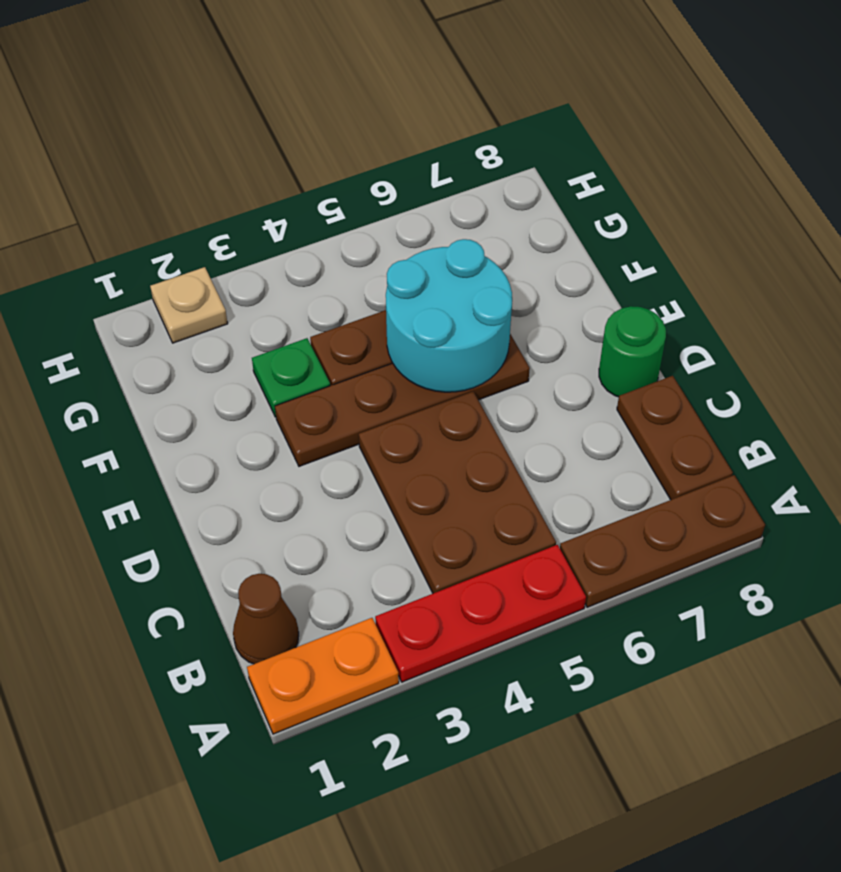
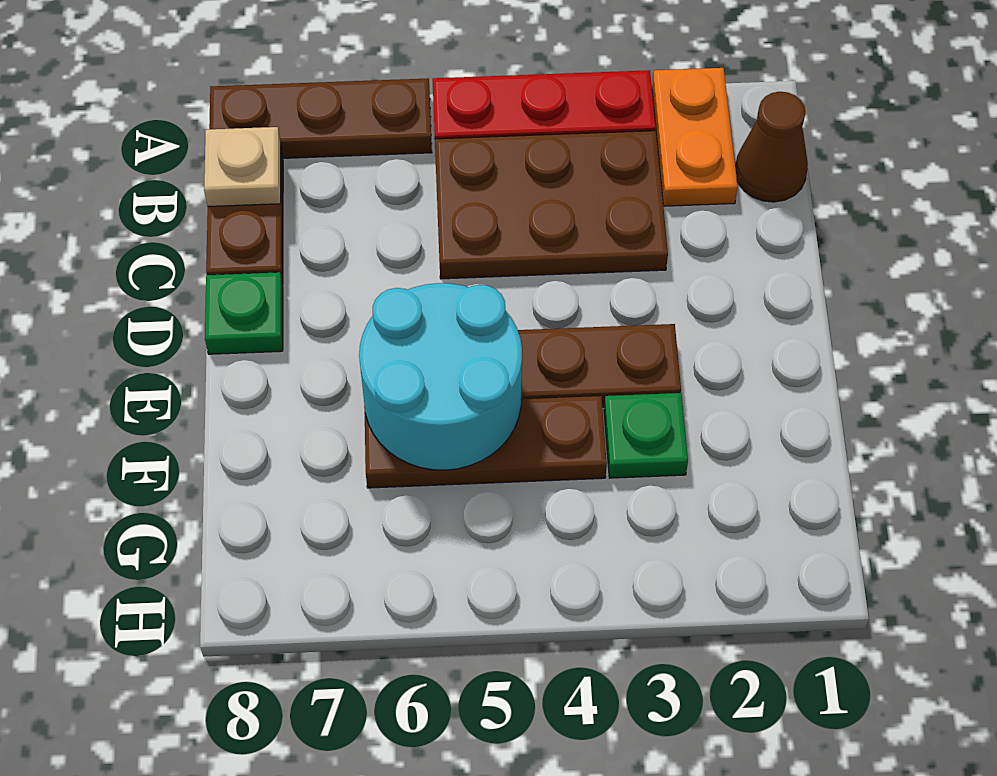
orange plate A1:A2 level 1 -> orange plate A2:B2 level 1
brown plate B4:D5 level 1 -> brown plate B3:C5 level 1
green round brick D8 level 1 -> green plate D8 level 1
tan plate H2 level 1 -> tan plate B8 level 2

